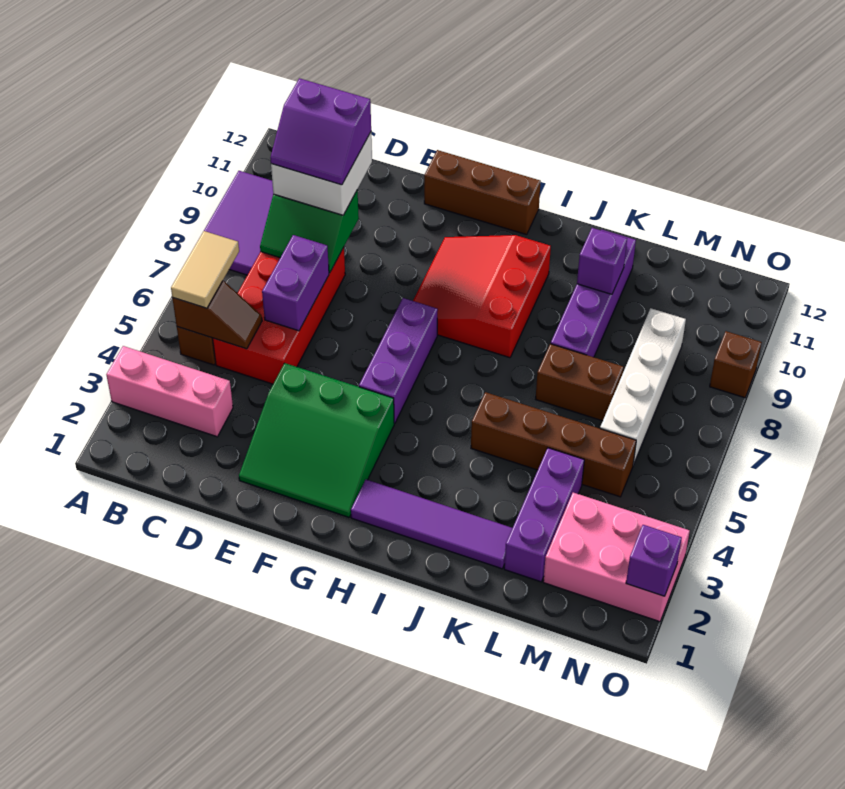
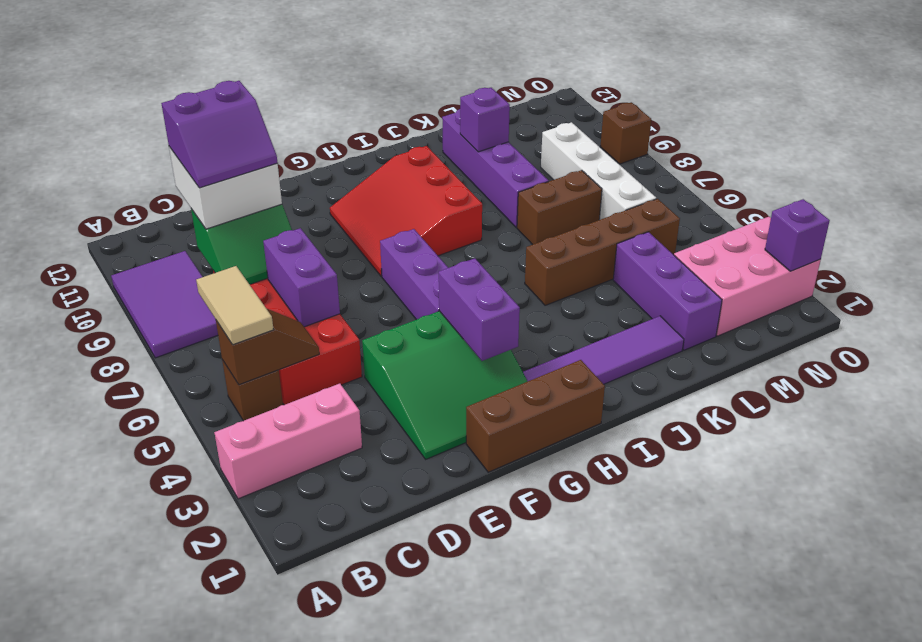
brown brick F12:H12 level 1 -> brown brick F1:H1 level 1
none -> purple brick G3:G4 level 2

